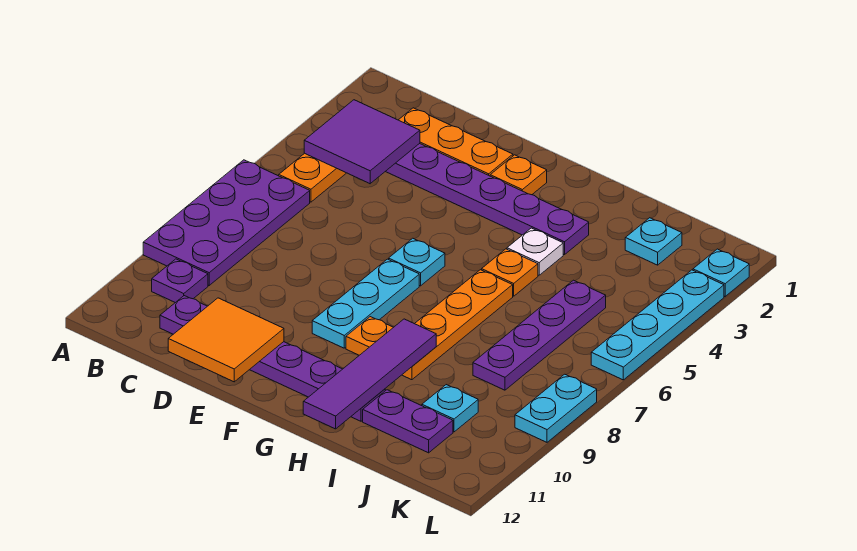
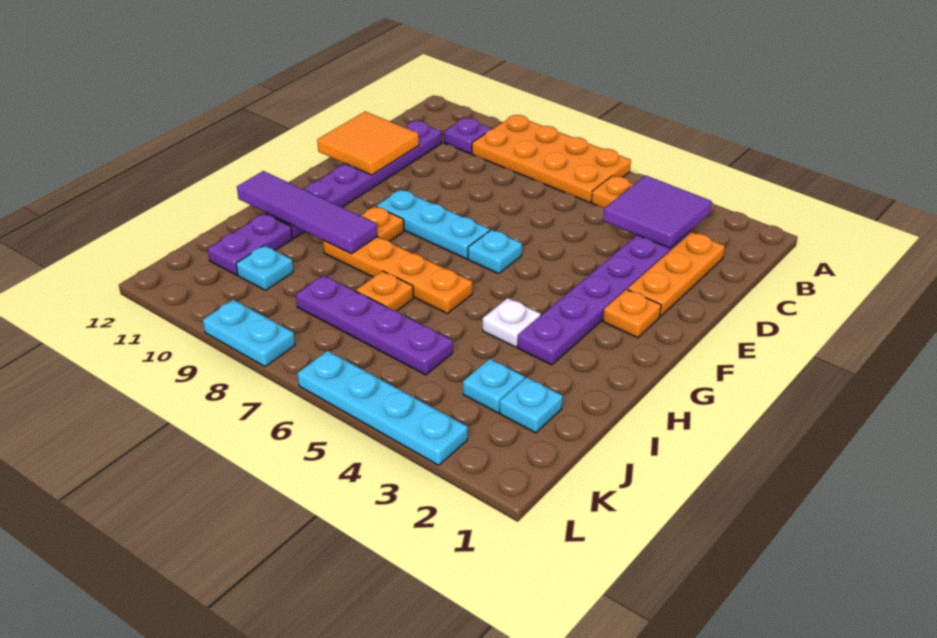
purple plate A6:B9 level 1 -> orange plate A6:B9 level 1
orange plate H5 level 1 -> orange plate I7 level 1
cyan plate L2 level 1 -> cyan plate J3 level 1

